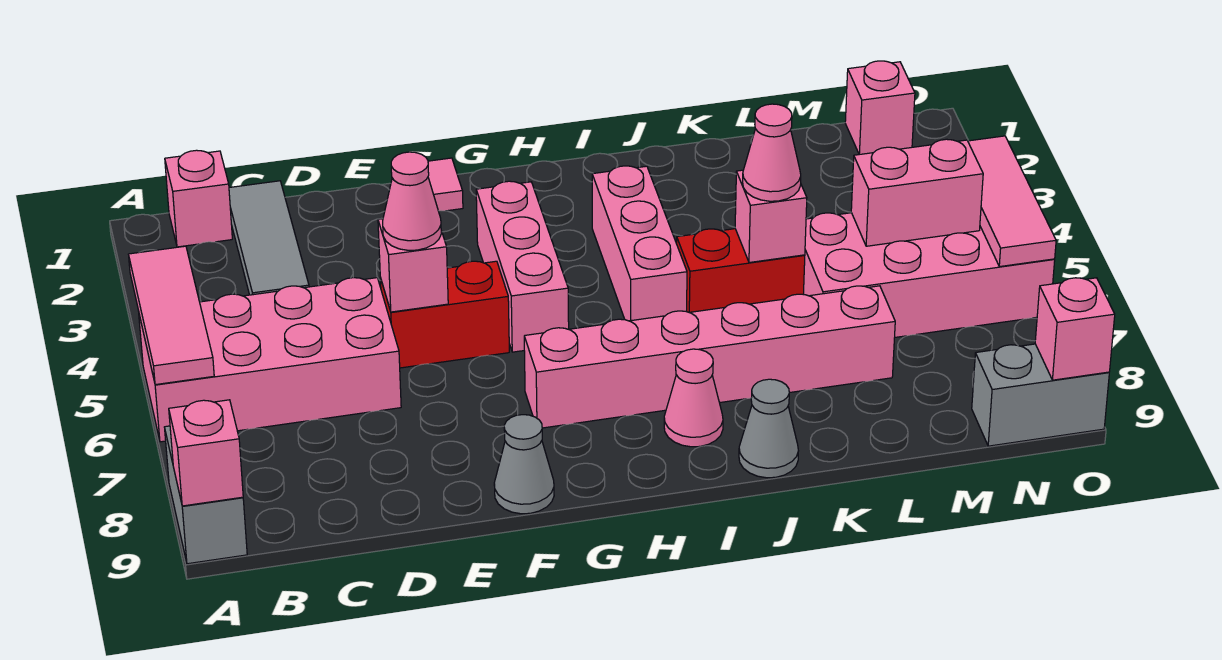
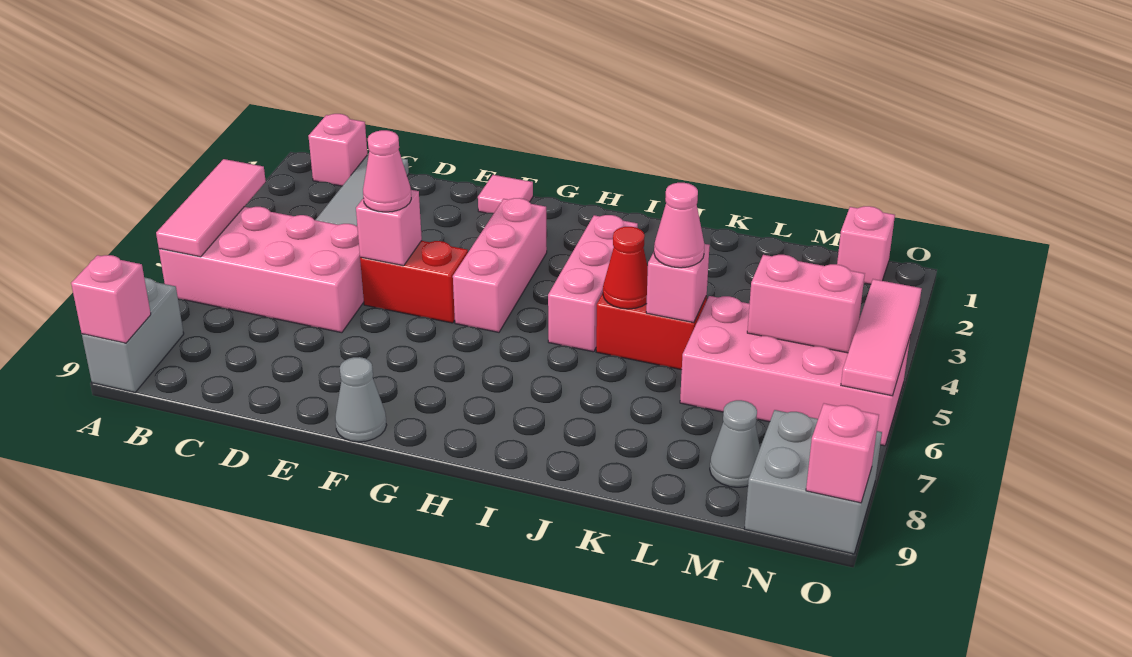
pink brick G7:L7 level 1 -> none
pink cone I8 level 1 -> none
none -> red cone J5 level 2
grey cone J9 level 1 -> grey cone M8 level 1
grey brick N9:O9 level 1 -> grey brick N8:O9 level 1

